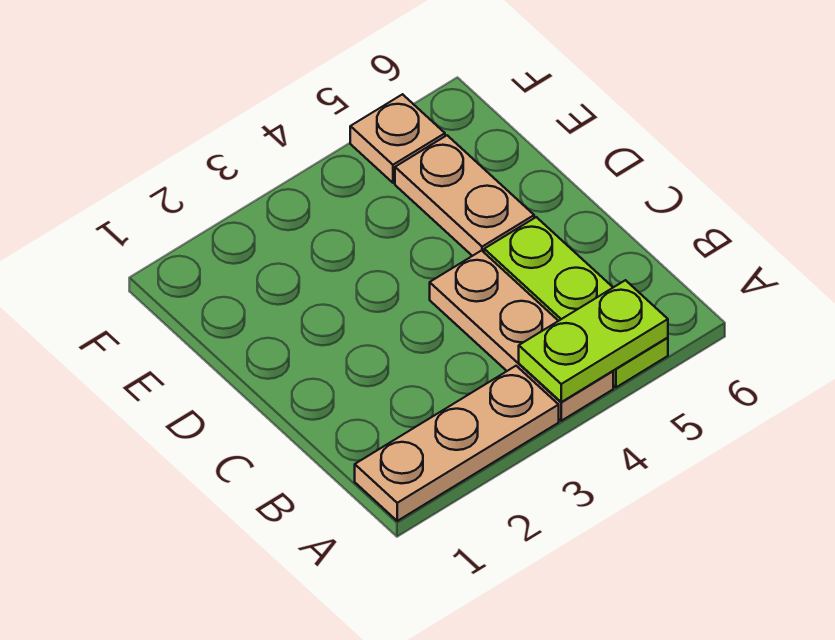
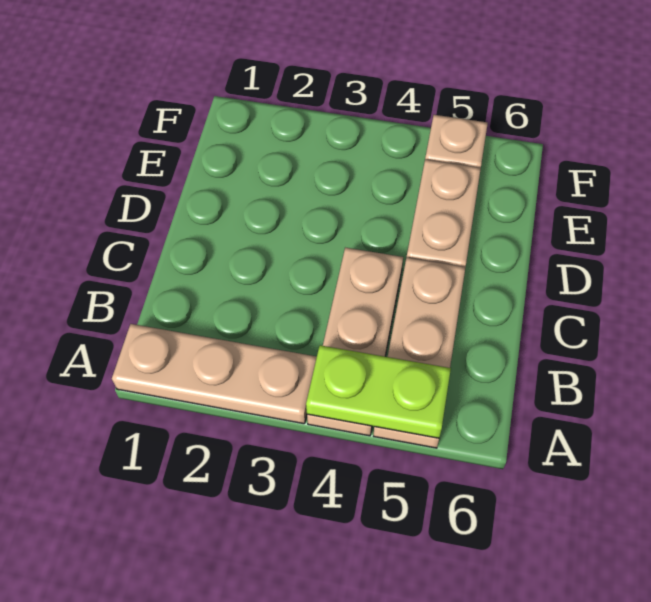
lime plate A5:C5 level 1 -> tan plate A5:C5 level 1

